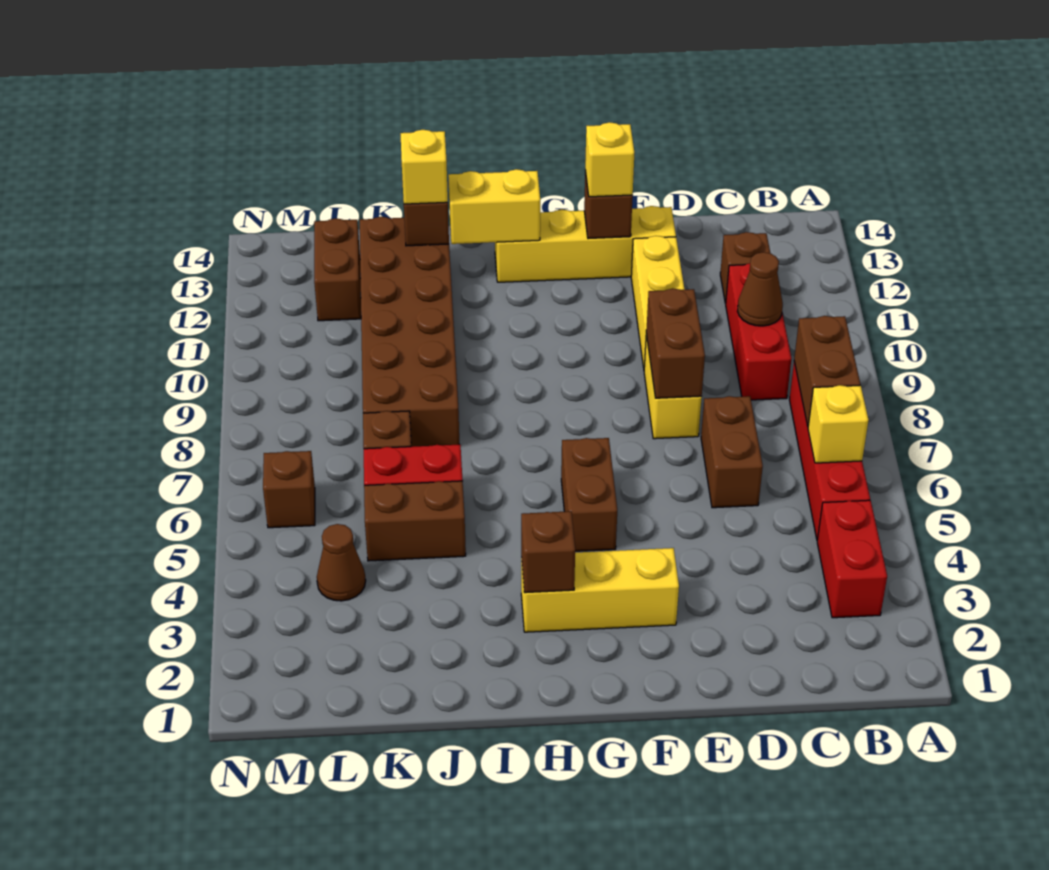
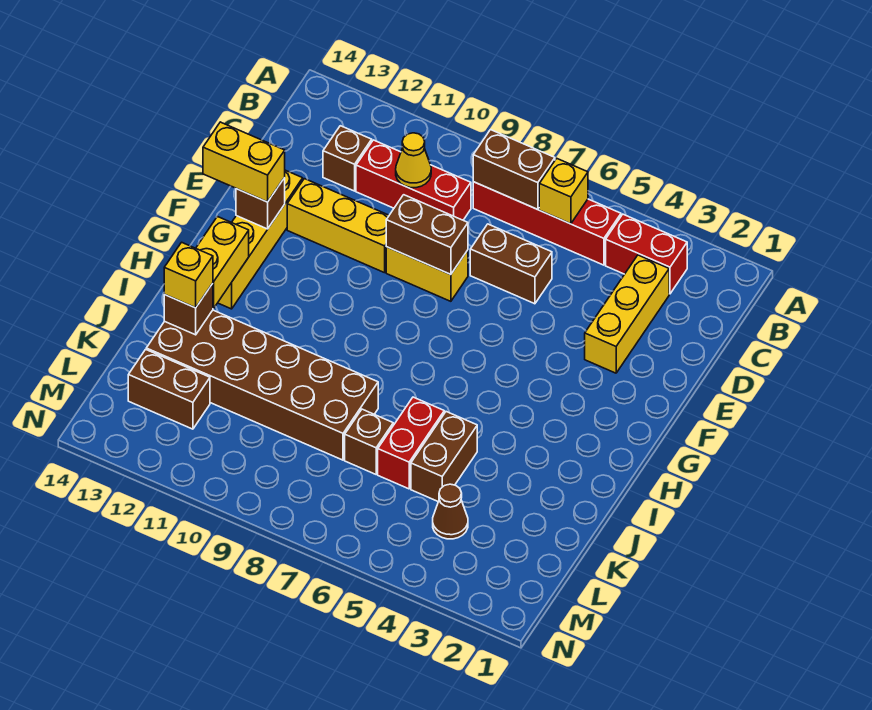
brown cone C10 level 2 -> yellow cone C10 level 2
yellow brick F3:H3 level 1 -> yellow brick C3:E3 level 1
yellow brick F13 level 3 -> yellow brick F13:F14 level 3
brown brick G5:G6 level 1 -> none
brown brick H3 level 2 -> none
brown brick M6 level 1 -> none

